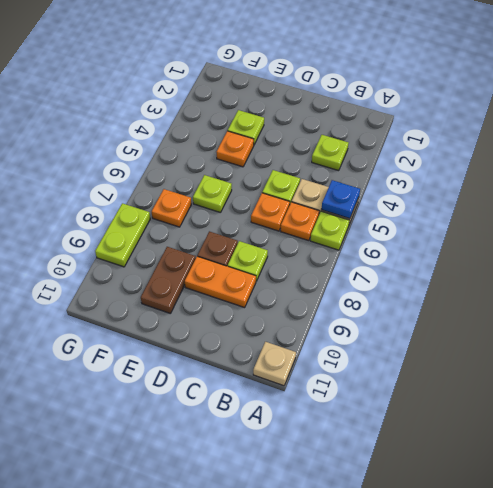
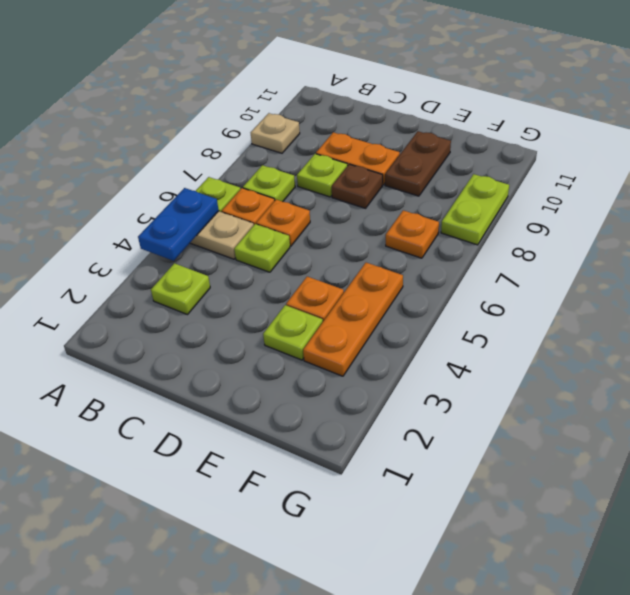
blue plate A5 level 2 -> blue plate A4:A5 level 2
tan plate A11 level 1 -> tan plate A9 level 1
lime plate E6 level 1 -> lime plate B7 level 1
none -> orange plate F3:F5 level 1

